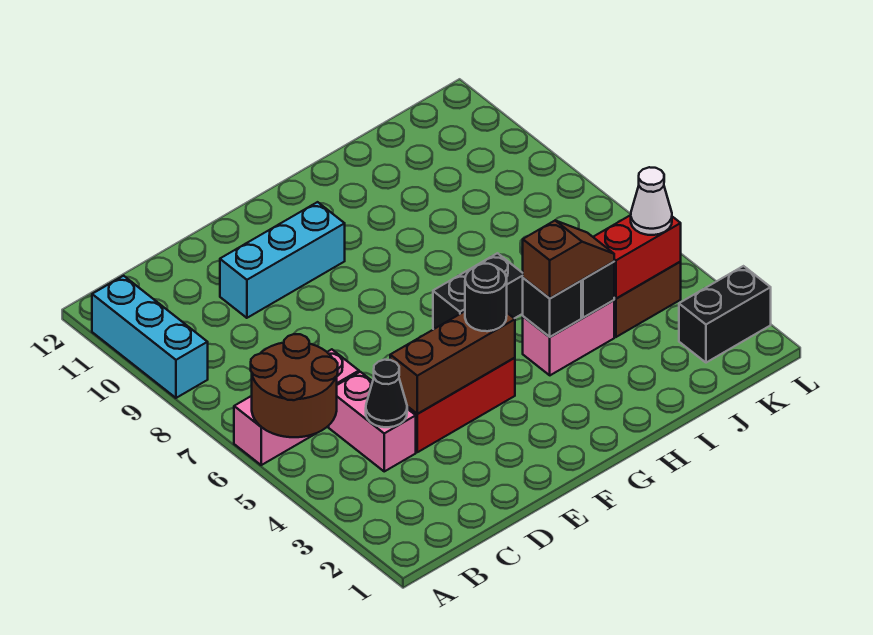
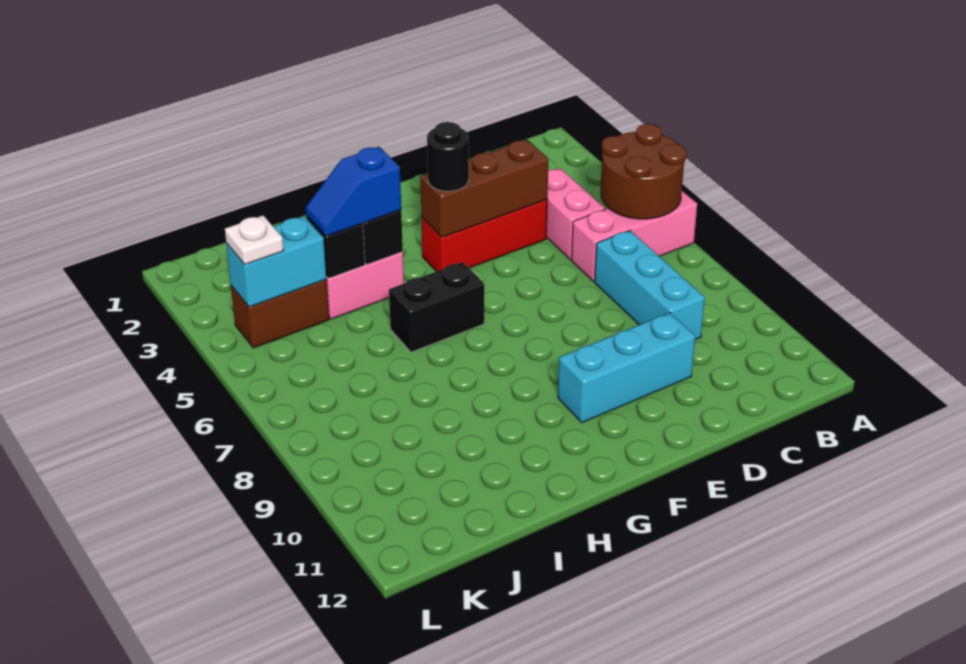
cyan brick A9:A11 level 1 -> cyan brick C7:C9 level 1
black cone C4 level 2 -> none
brown slope H4:I4 level 3 top H -> blue slope H4:I4 level 3 top H
red brick J4:K4 level 2 -> cyan brick J4:K4 level 2
black brick K2:L2 level 1 -> none
white cone K4 level 3 -> white plate K4 level 3

